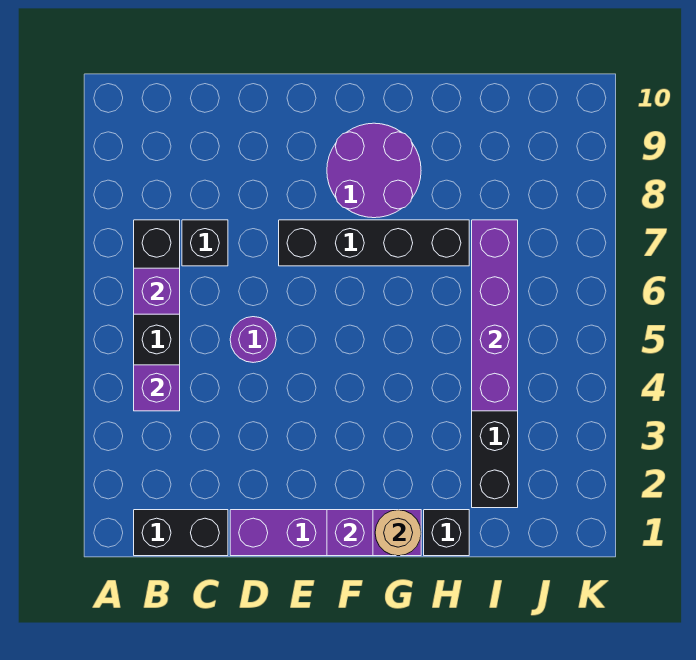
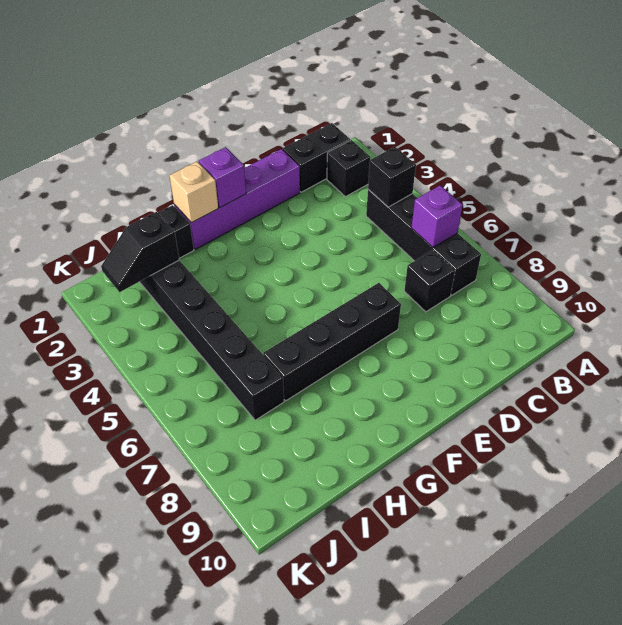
none -> black brick B2 level 1
purple brick B4 level 2 -> black brick B4 level 2
purple round brick D5 level 1 -> none
purple round brick F8:G9 level 1 -> none
tan round brick G1 level 2 -> tan brick G1 level 2
none -> black slope I2:J2 level 2 top I
purple brick I4:I7 level 2 -> none

